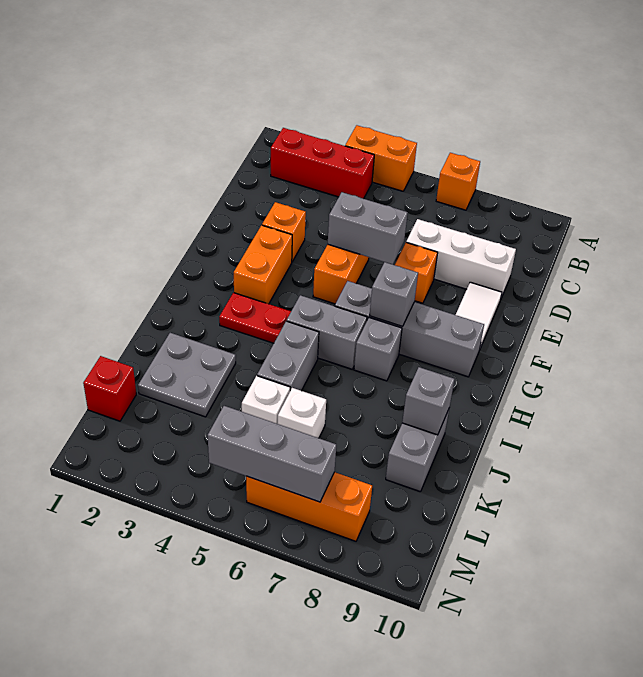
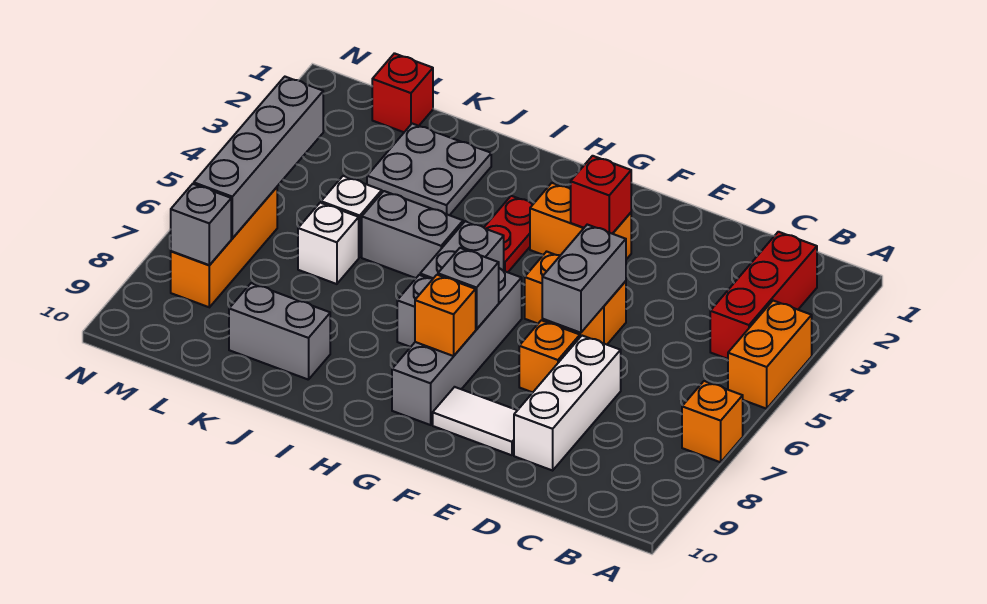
orange brick E3 level 1 -> orange brick G8 level 2
none -> red brick F3 level 2
grey brick J9 level 2 -> grey brick M8 level 2
grey brick M5:M7 level 2 -> grey brick M4:M7 level 2

